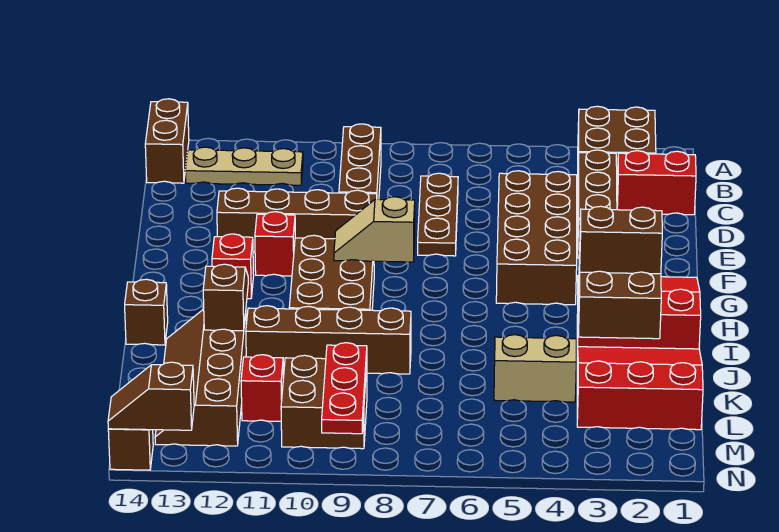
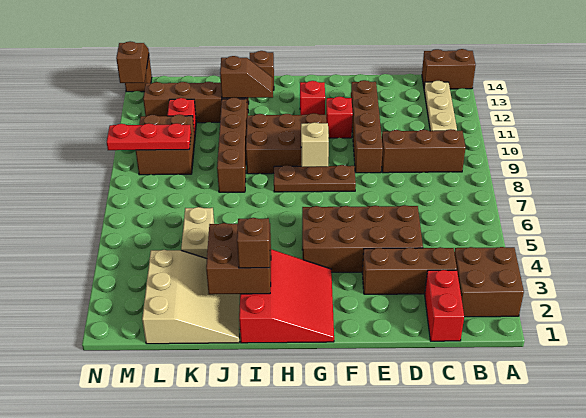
brown plate C7:E7 level 1 -> brown plate F8:H8 level 1
brown brick I2:I3 level 3 -> brown brick I2 level 3
red slope J1:L3 level 1 top L -> tan slope J1:L3 level 1 top L

